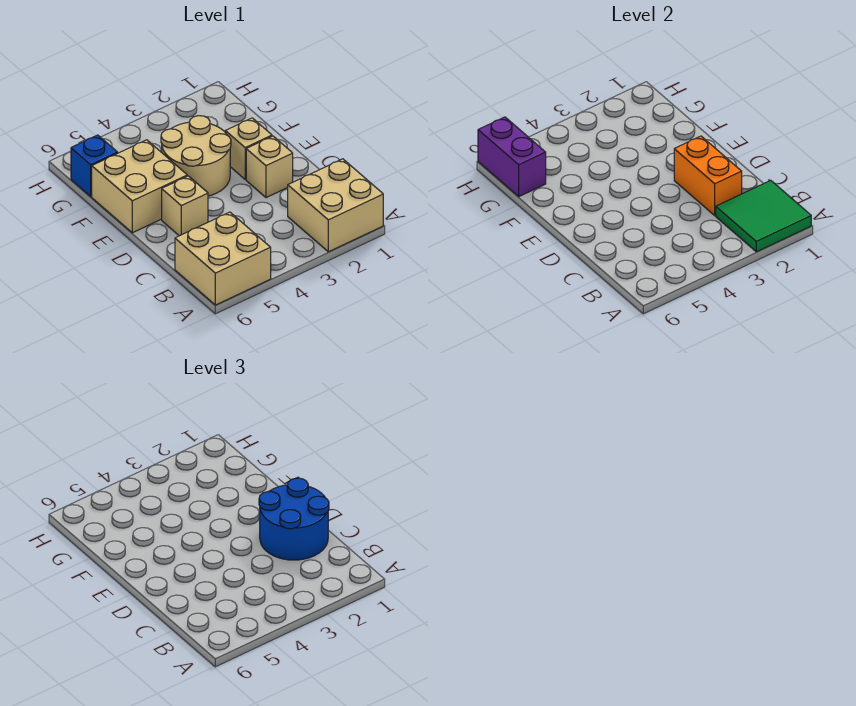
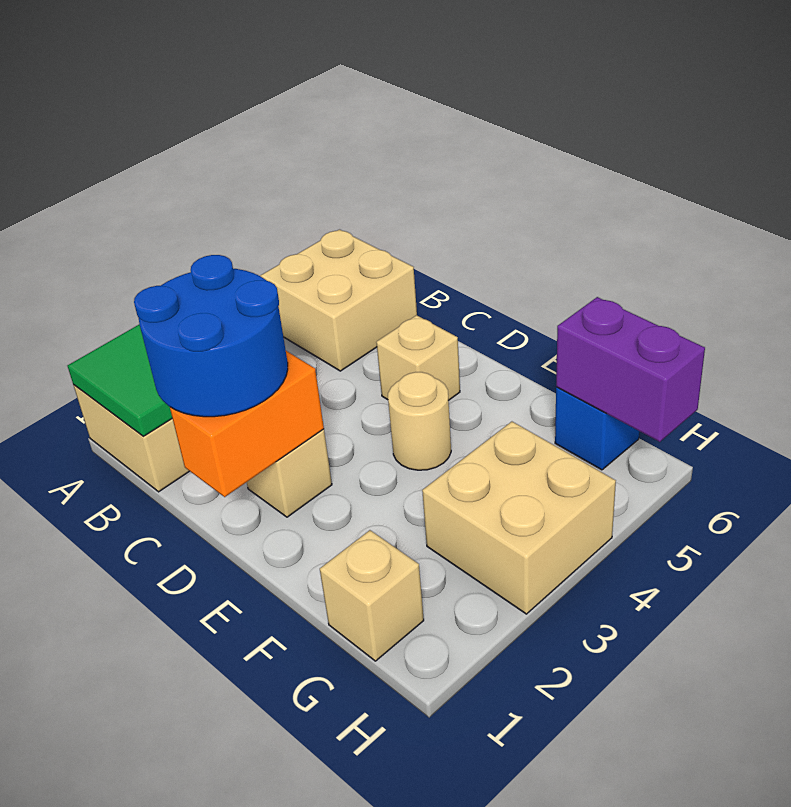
orange brick C2:D2 level 2 -> orange brick D1:D2 level 2
tan brick E2 level 1 -> tan brick G1 level 1
tan round brick E3:F4 level 1 -> tan round brick E4 level 1
tan brick E5:F6 level 1 -> tan brick G3:H4 level 1

